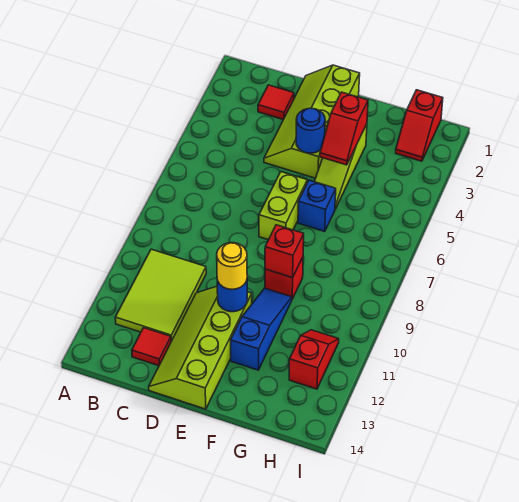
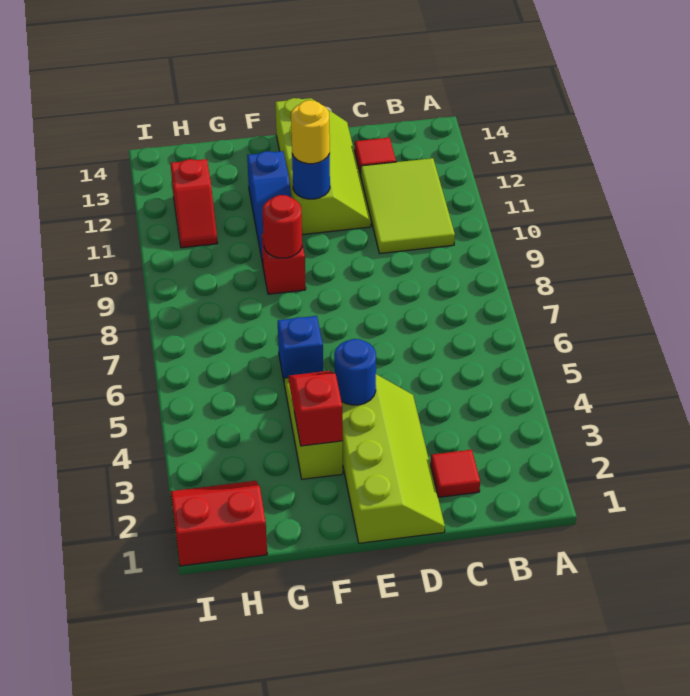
lime brick E6:E7 level 1 -> none
red brick F9 level 2 -> red round brick F9 level 2
red slope H1:H2 level 1 top 1 -> red slope H1:I2 level 1 top 1

